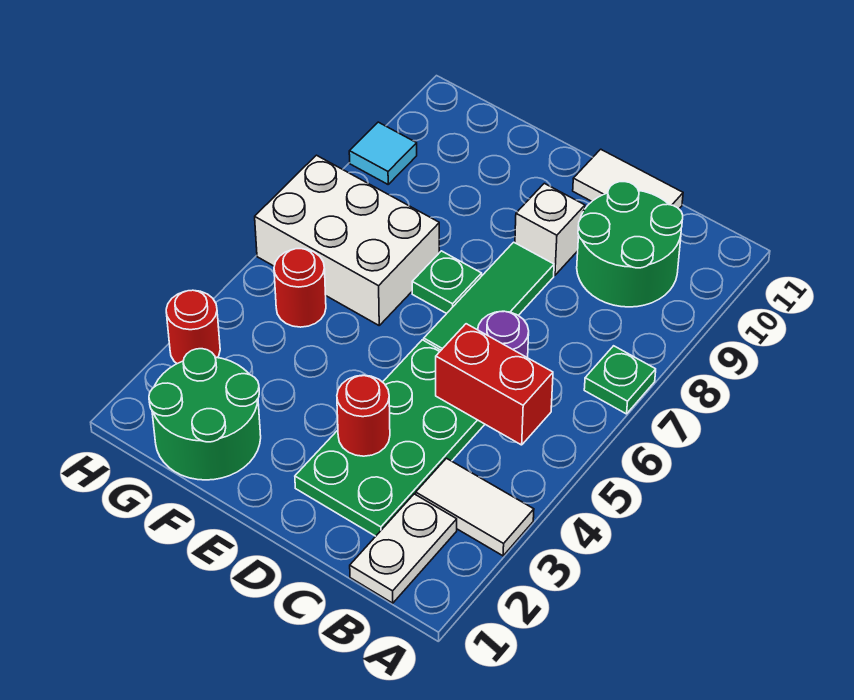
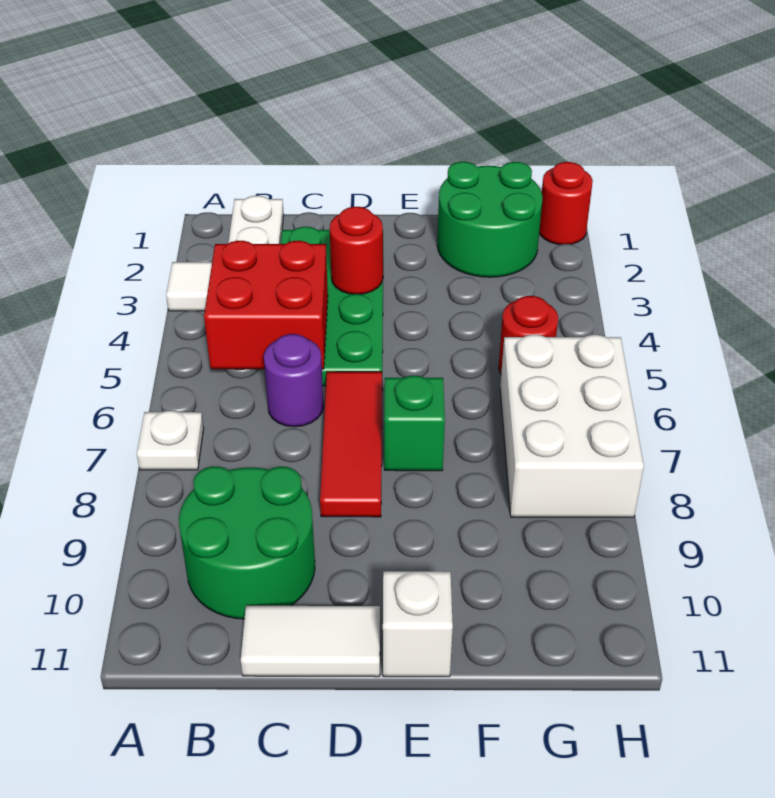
green plate A7 level 1 -> white plate A7 level 1
red brick B5:C5 level 2 -> red brick B4:C5 level 2
green tile D6:D8 level 1 -> red tile D6:D8 level 1
white brick D9 level 1 -> white brick E11 level 1
green plate E7 level 1 -> green brick E7 level 1
white brick F6:H7 level 1 -> white brick G6:H8 level 1
red round brick H3 level 1 -> red round brick H1 level 1
cyan tile H9 level 1 -> none

